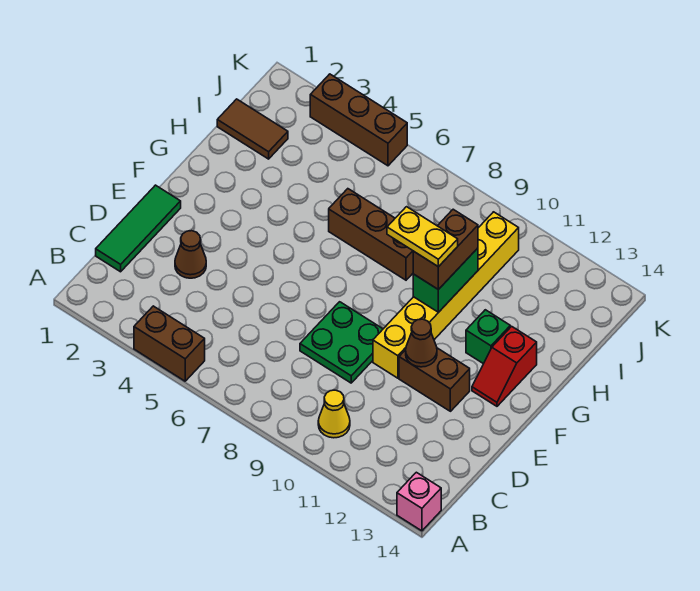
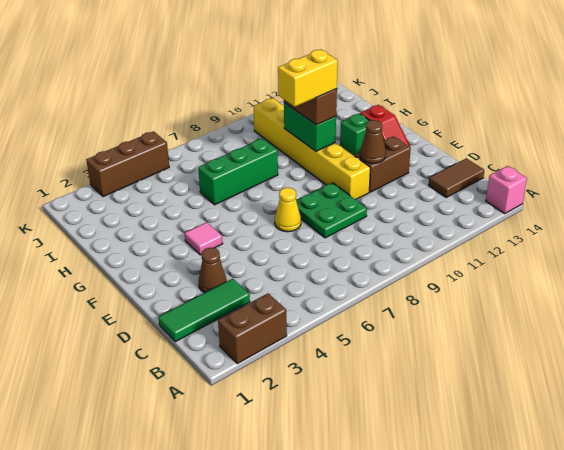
brown brick A4:A5 level 1 -> brown brick A2:A3 level 1
yellow cone B10 level 1 -> yellow cone E7 level 1
green tile C1:E1 level 1 -> green tile C1:C3 level 1
none -> pink tile F4 level 1
yellow plate G9:G10 level 4 -> yellow brick G9:G10 level 4
brown brick H6:H8 level 1 -> green brick H6:H8 level 1
brown tile I1:I2 level 1 -> brown tile C13:C14 level 1

